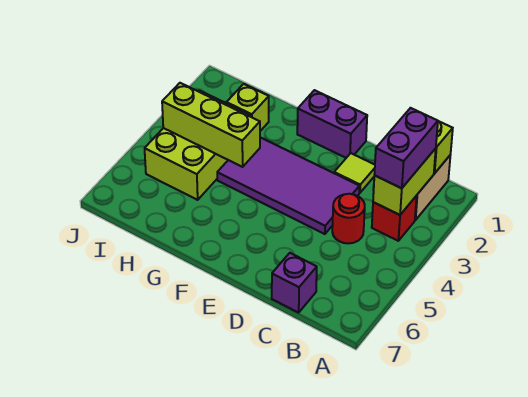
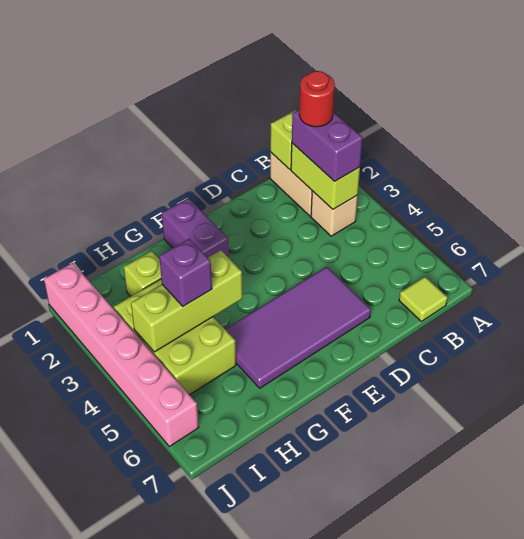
red brick B3 level 1 -> tan brick B3 level 1
red round brick C4 level 1 -> red round brick B2 level 4
purple brick C7 level 1 -> purple brick H4 level 3
lime tile D2 level 1 -> lime tile B7 level 1
purple tile D3:G4 level 1 -> purple tile D5:G6 level 1
purple brick E1:F1 level 1 -> purple brick F1:F2 level 1
none -> pink brick J1:J6 level 1

